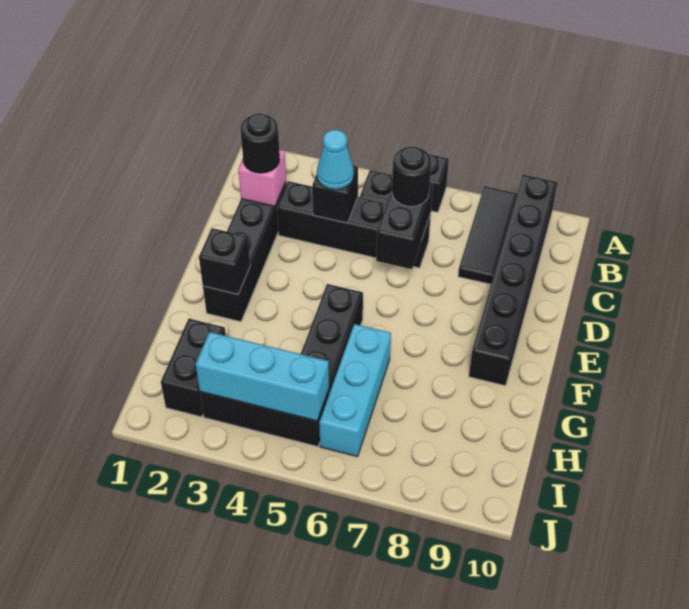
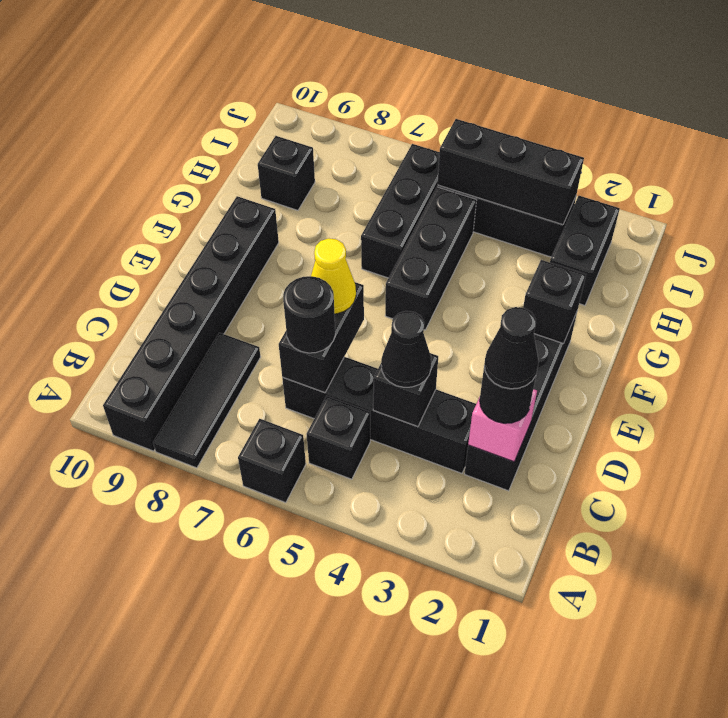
none -> black cone C2 level 4
cyan cone C4 level 3 -> black cone C4 level 3
none -> yellow cone D6 level 3
cyan brick G6:I6 level 1 -> black brick G6:I6 level 1
none -> black brick H9 level 1
cyan brick I3:I5 level 2 -> black brick I3:I5 level 2

